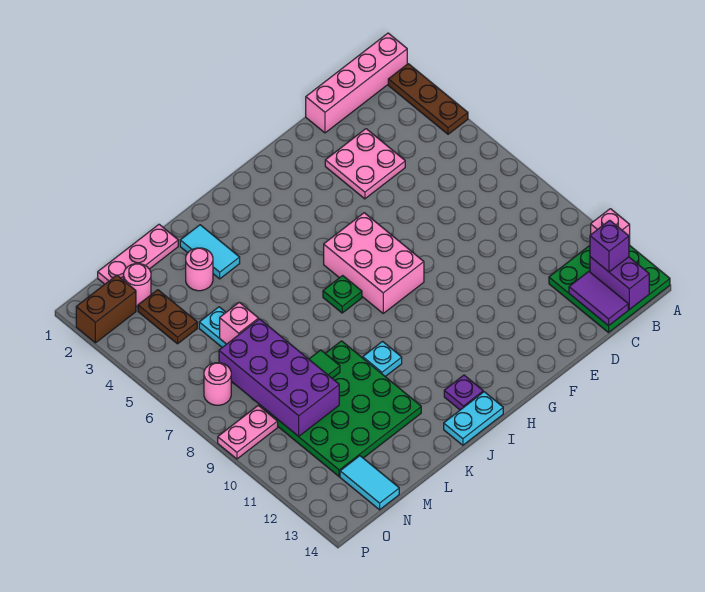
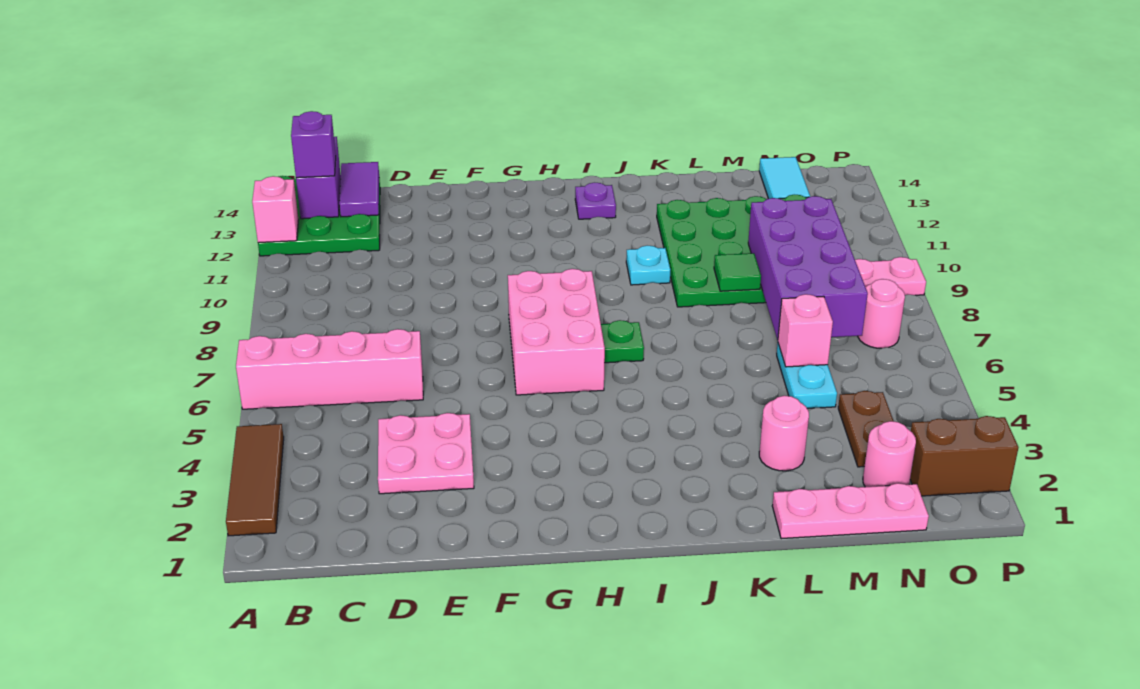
pink brick A1:D1 level 1 -> pink brick A6:D6 level 1
brown plate A2:A4 level 1 -> brown tile A2:A4 level 1
cyan plate I14:J14 level 1 -> none
cyan tile K2:K3 level 1 -> none

